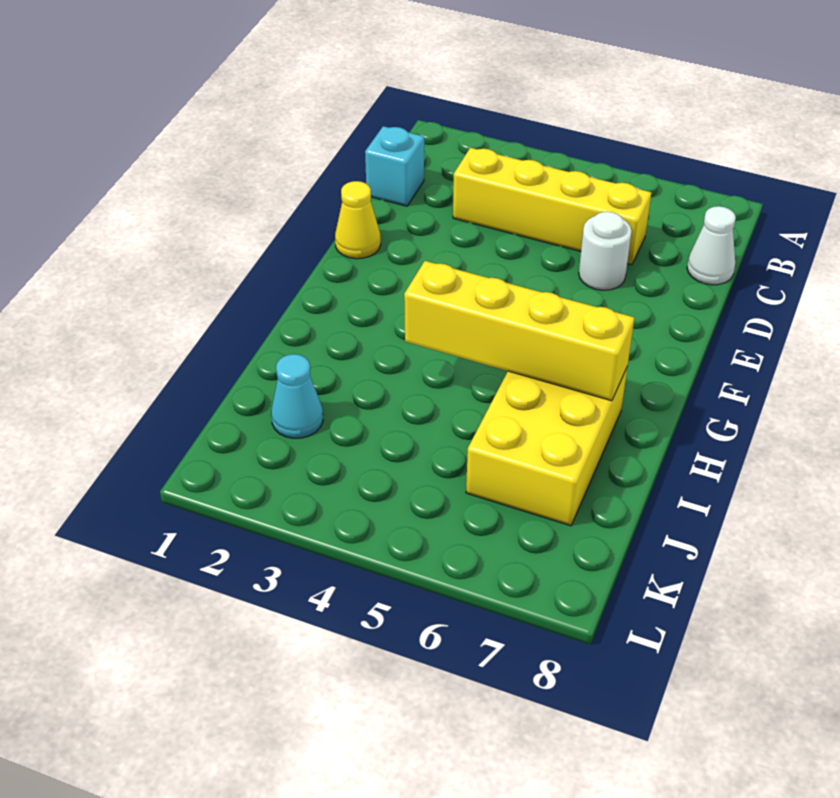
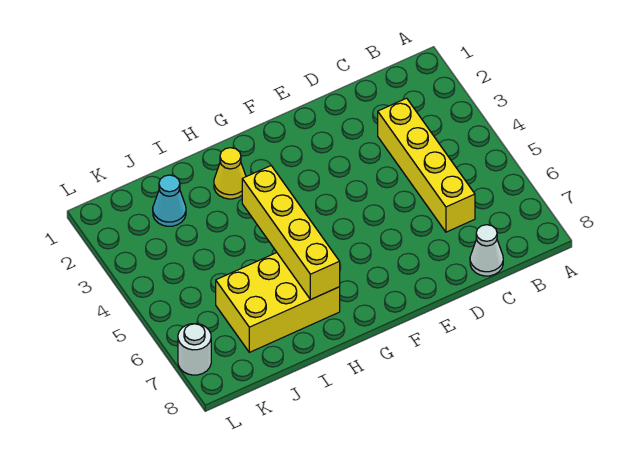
cyan brick C1 level 1 -> none
white round brick D6 level 1 -> white round brick L7 level 1
yellow cone E1 level 1 -> yellow cone H2 level 1

